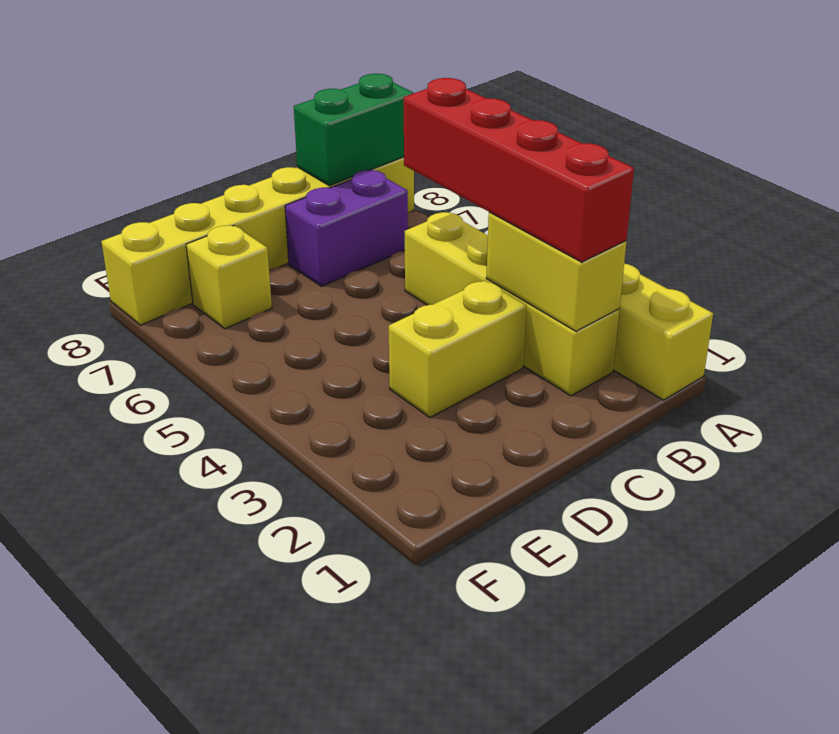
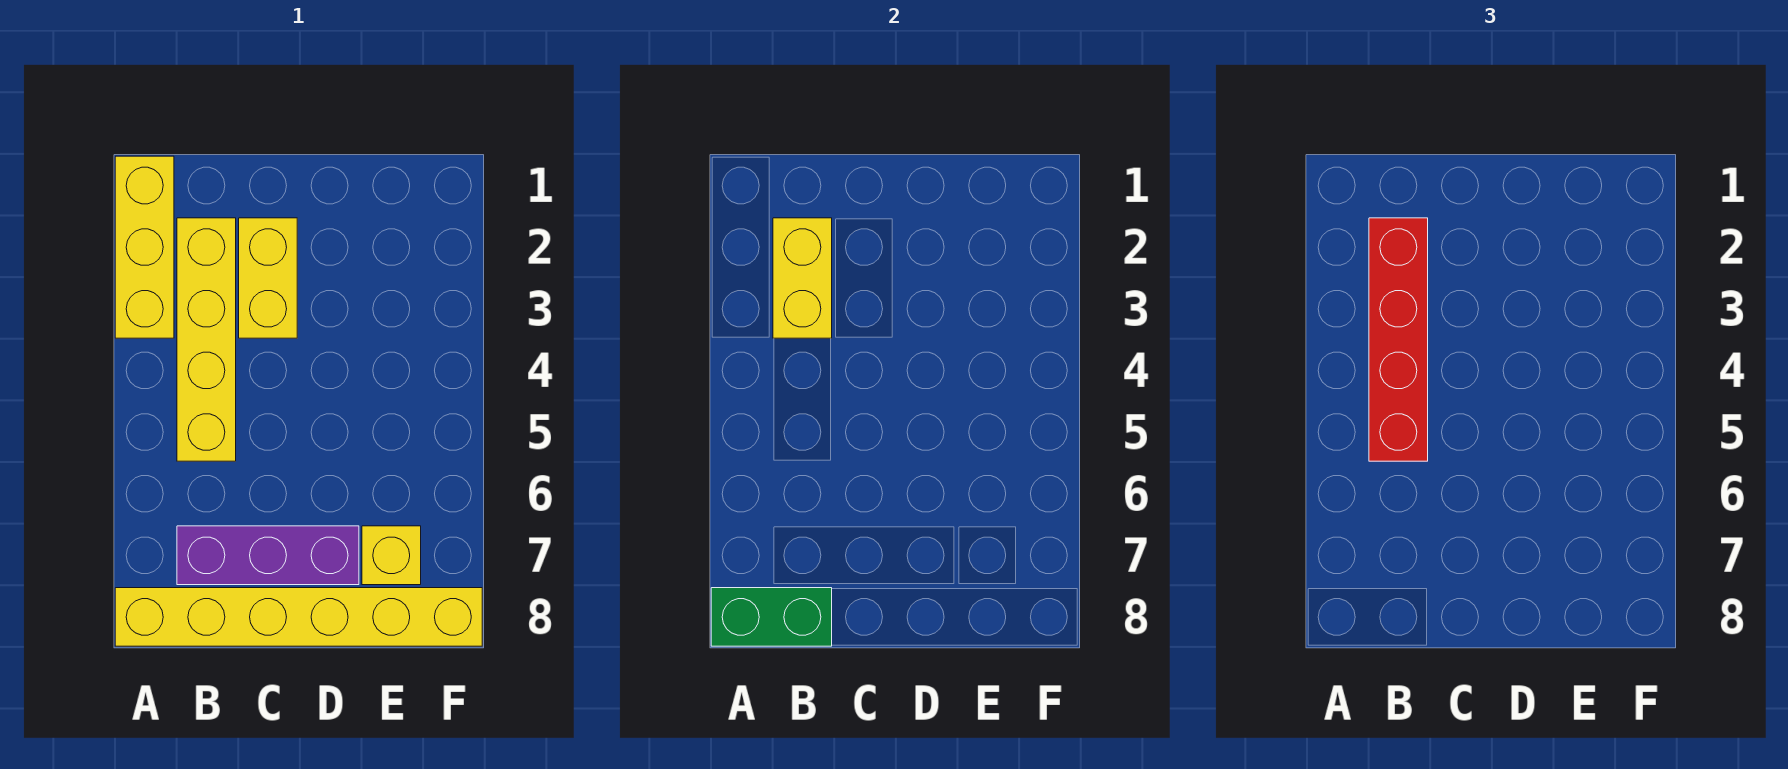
purple brick B7:C7 level 1 -> purple brick B7:D7 level 1
yellow brick C3:D3 level 1 -> yellow brick C2:C3 level 1

